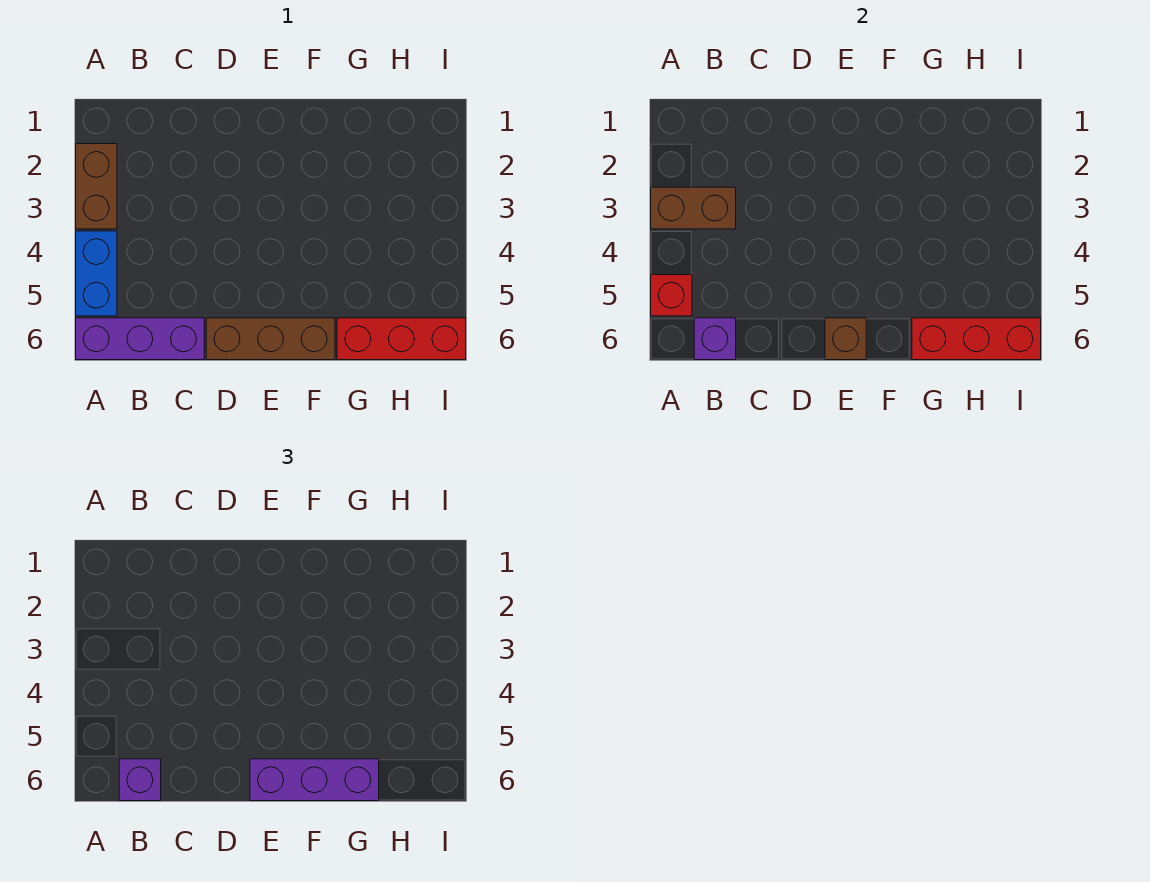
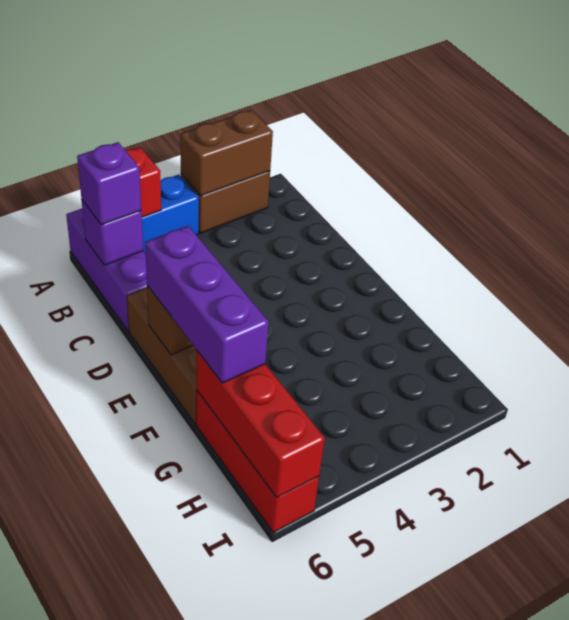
brown brick A3:B3 level 2 -> brown brick A2:A3 level 2

